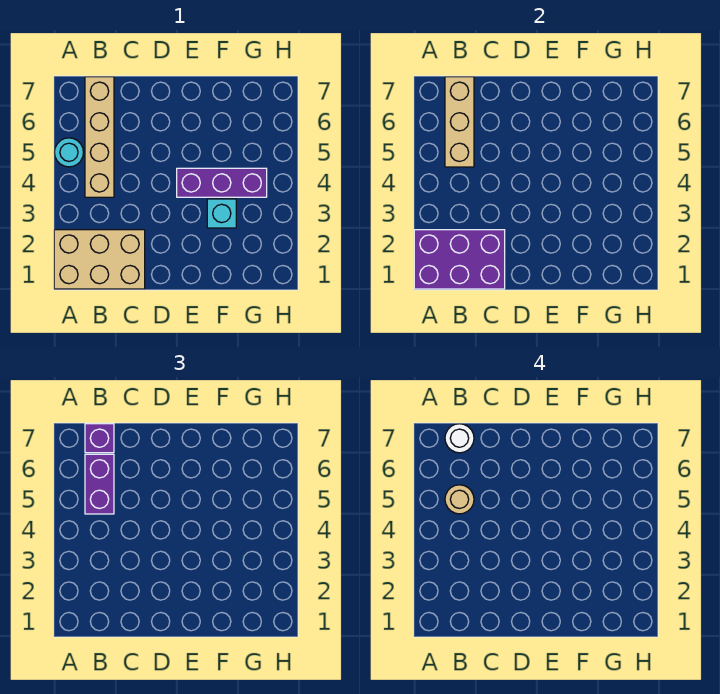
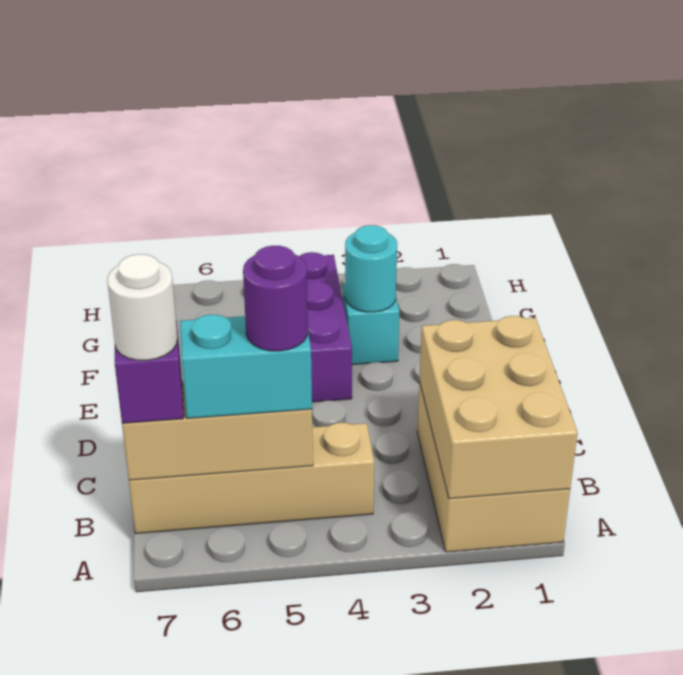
purple brick A1:C2 level 2 -> tan brick A1:C2 level 2
cyan round brick A5 level 1 -> cyan round brick F3 level 2
purple brick B5:B6 level 3 -> cyan brick B5:B6 level 3
tan round brick B5 level 4 -> purple round brick B5 level 4

